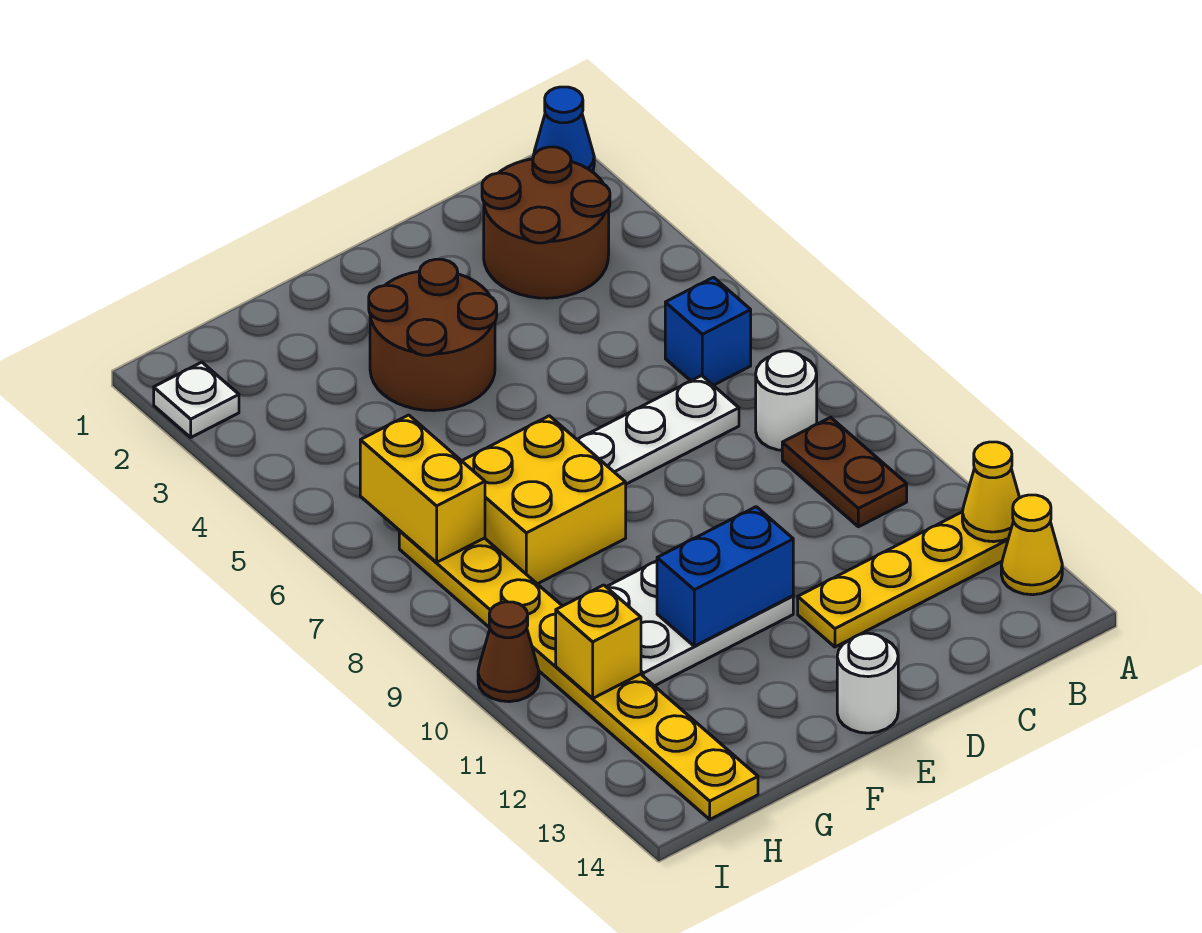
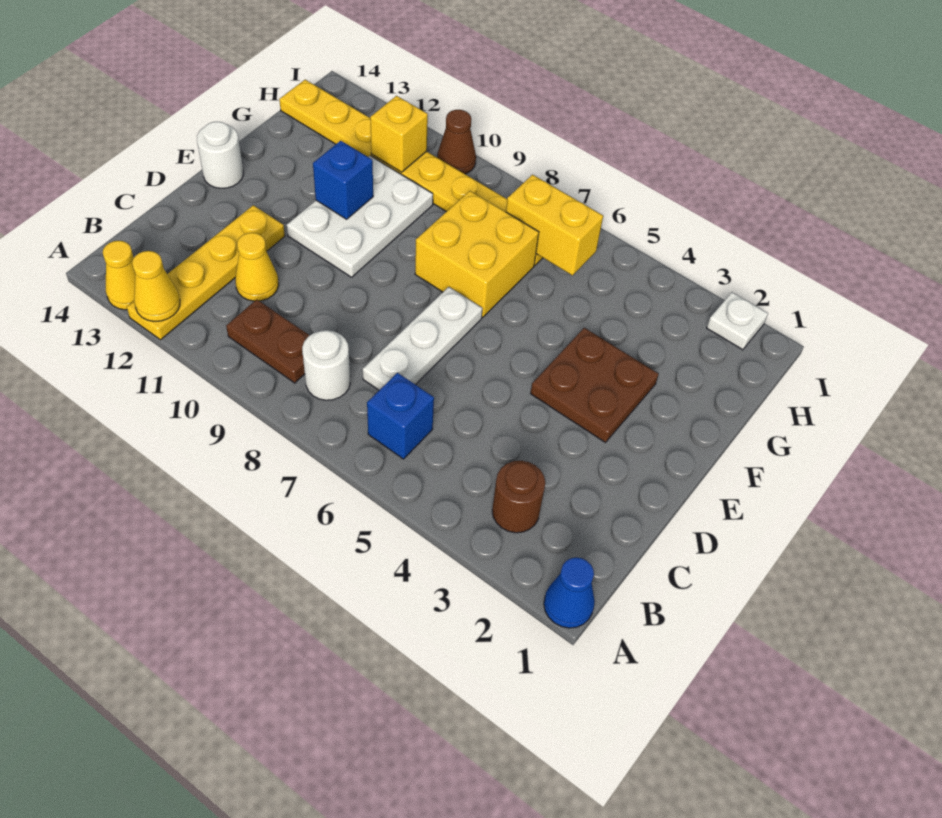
brown round brick B2:C3 level 1 -> brown round brick B3 level 1
none -> yellow cone C11 level 1
brown round brick E3:F4 level 1 -> brown plate E3:F4 level 1
blue brick E11:F11 level 2 -> blue brick F11 level 2

